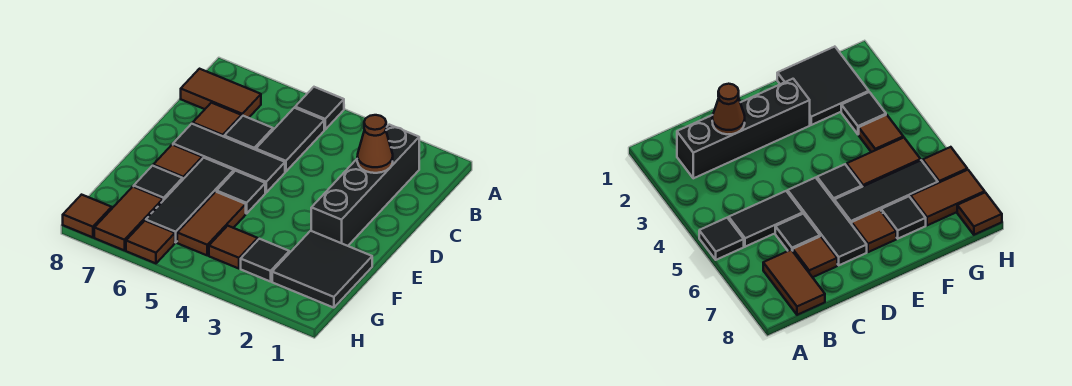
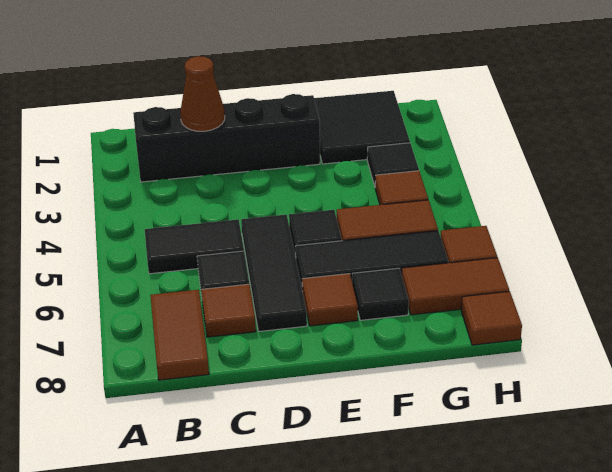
black tile A5 level 1 -> none

